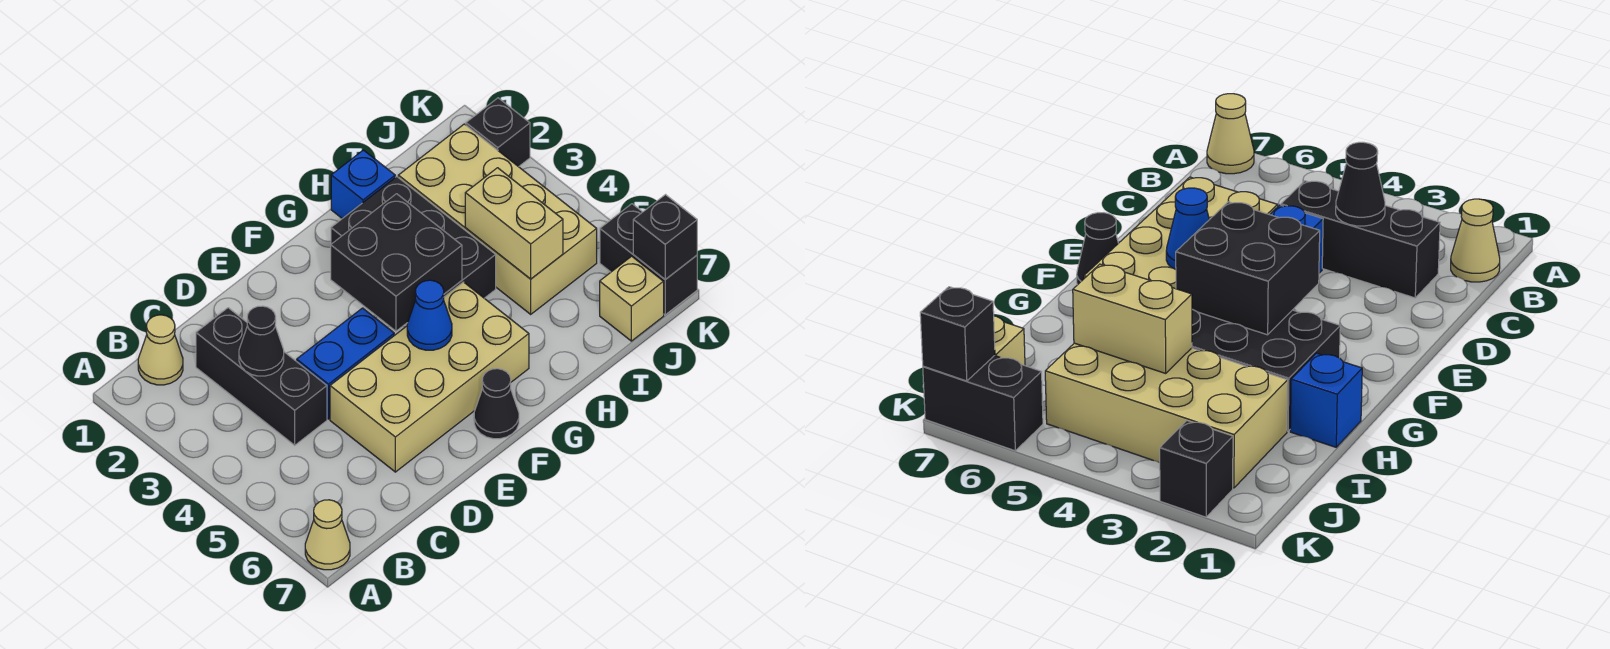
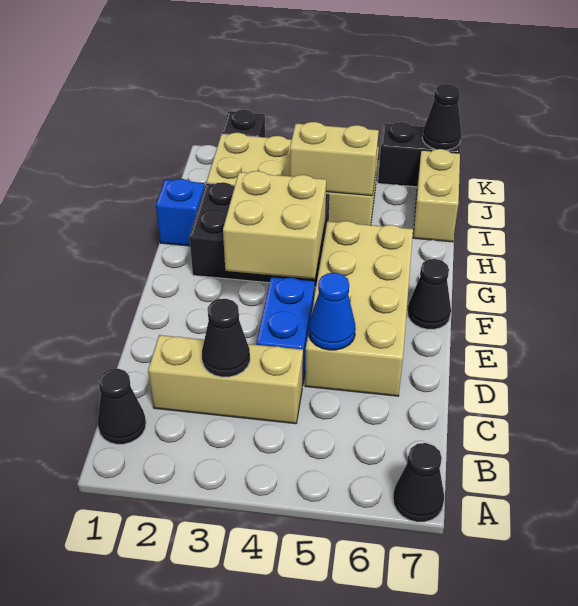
tan cone A7 level 1 -> black cone A7 level 1
tan cone B1 level 1 -> black cone B1 level 1
black brick C2:C4 level 1 -> tan brick C2:C4 level 1
black brick F3:G4 level 2 -> tan brick F3:G4 level 2
blue cone F5 level 2 -> blue cone D5 level 2
tan brick J7 level 1 -> tan brick I7:J7 level 1
black brick K7 level 2 -> black cone K7 level 2

